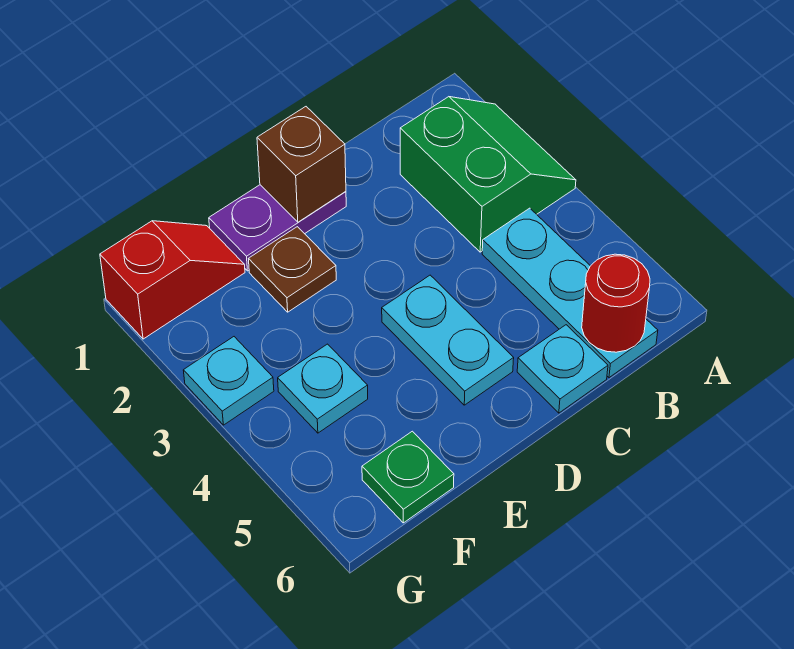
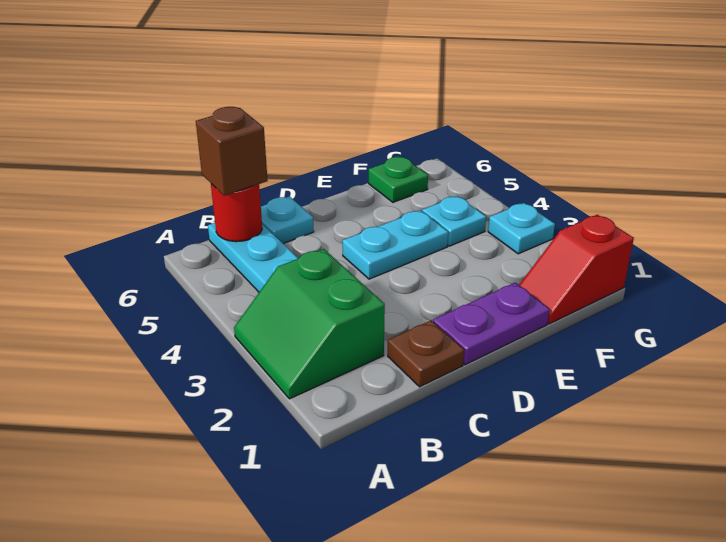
brown brick D1 level 2 -> brown brick B6 level 3
cyan plate D4:D5 level 1 -> cyan plate D4:E4 level 1
brown plate E2 level 1 -> brown plate C1 level 1

